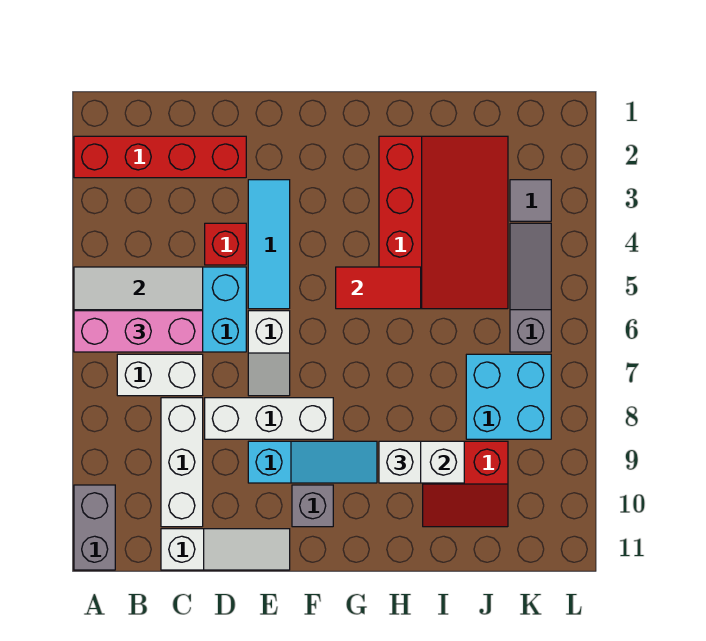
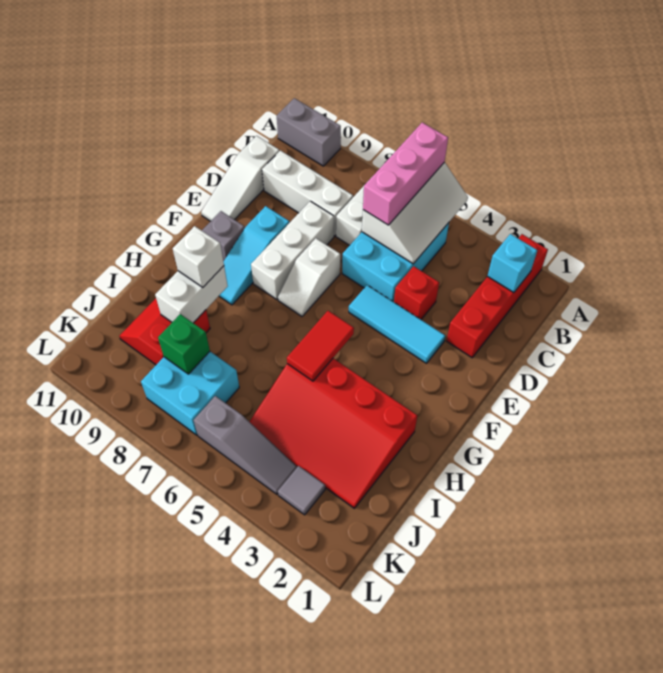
none -> cyan brick B2 level 2
white slope E6:E7 level 1 top 6 -> white slope E7:F7 level 1 top E
none -> green brick J8 level 2

